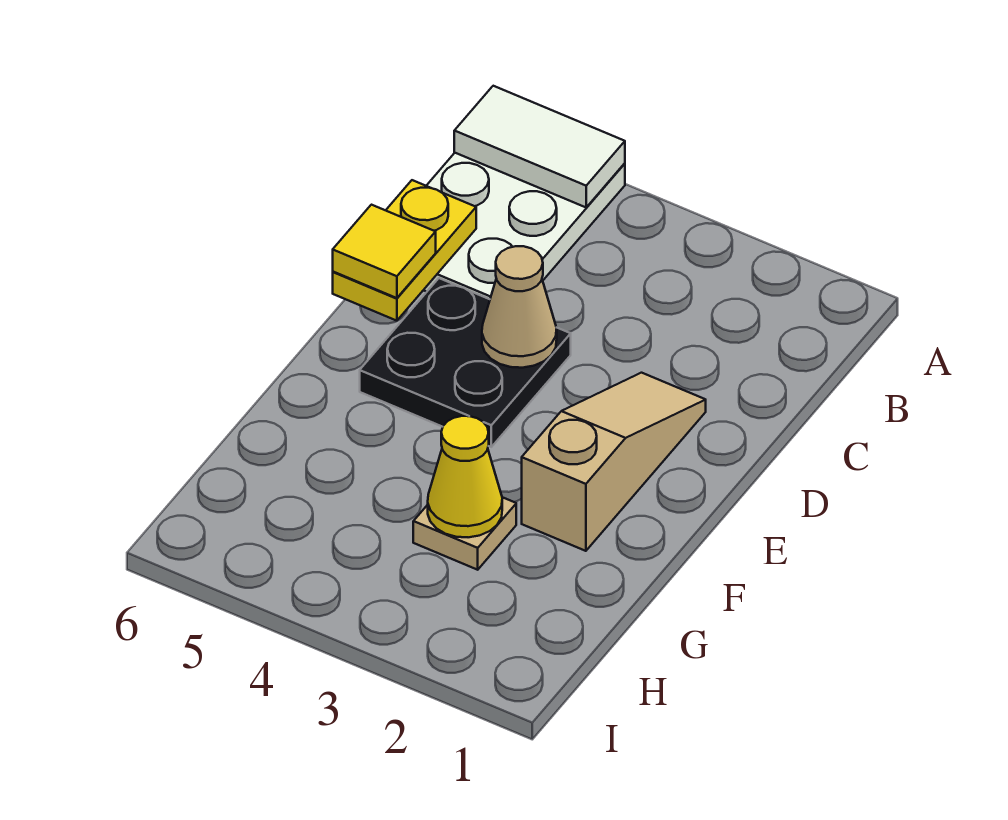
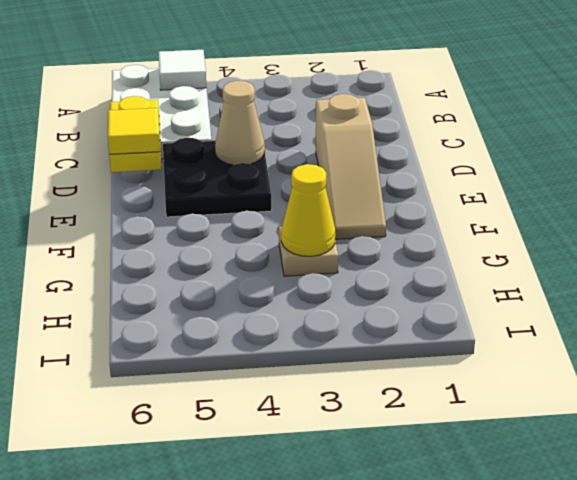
white tile A5:A6 level 2 -> white tile A5 level 2
tan slope D2:F2 level 1 top F -> tan slope D2:F2 level 1 top D

